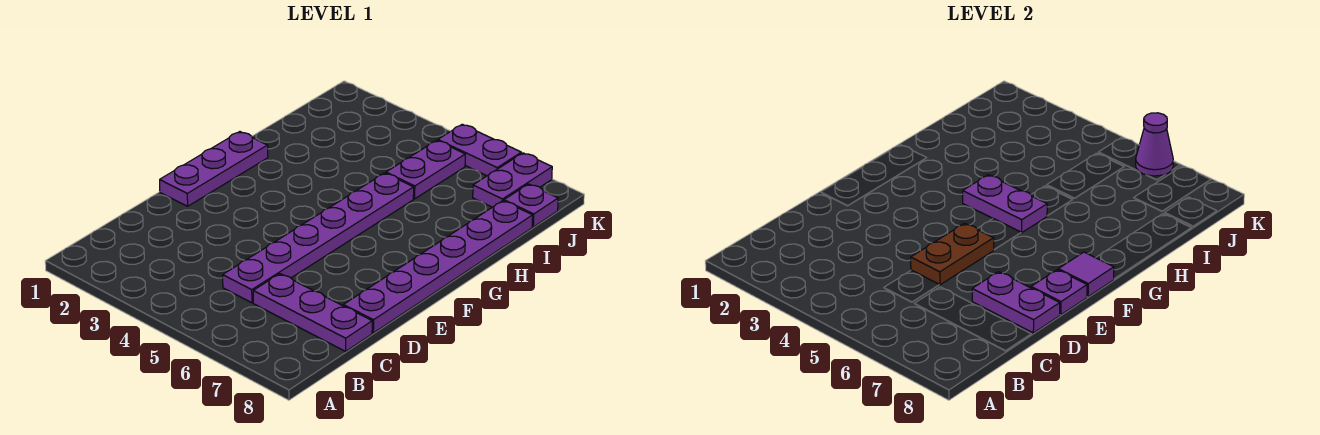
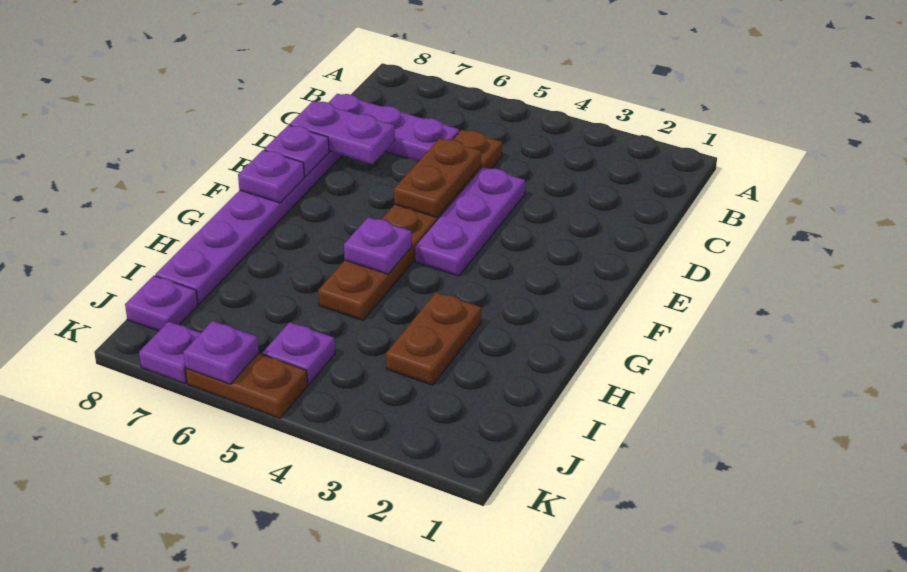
purple plate C5:H5 level 1 -> brown plate C5:H5 level 1
purple plate E1:G1 level 1 -> purple plate D4:F4 level 1
purple tile F8 level 2 -> purple plate F8 level 2
purple plate G4:G5 level 2 -> purple plate G5 level 2
none -> brown plate H3:I3 level 1
purple plate I5:J5 level 1 -> purple plate J5 level 1
purple plate J7:K7 level 1 -> purple plate K7 level 1
purple plate K5:K6 level 1 -> brown plate K5:K6 level 1
purple cone K6 level 2 -> purple plate K6 level 2

